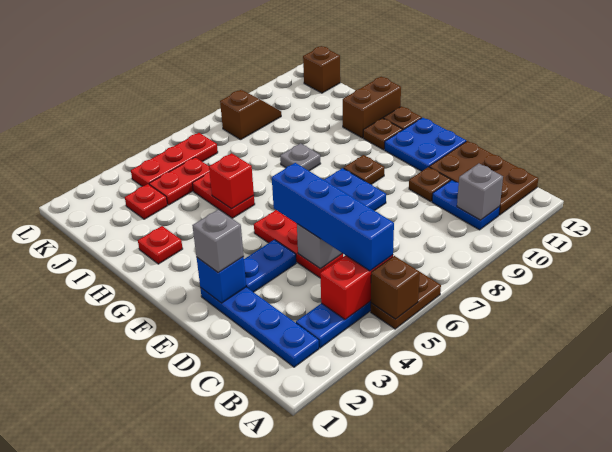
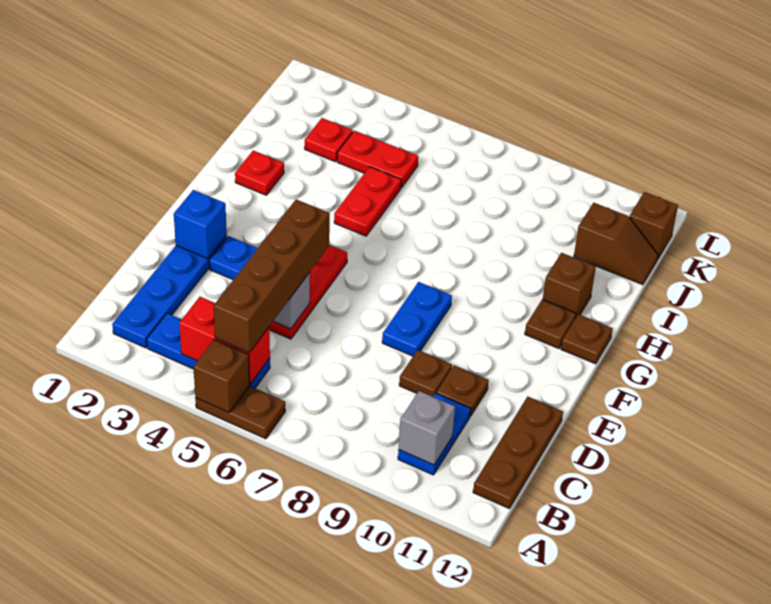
blue brick B5:E5 level 3 -> brown brick B5:E5 level 3
brown plate B11:D12 level 1 -> brown plate B12:D12 level 1
grey brick E2 level 3 -> none
blue plate E11:F12 level 1 -> none
brown plate F9 level 1 -> brown plate D9 level 1
red brick H5 level 2 -> none
grey plate H8 level 1 -> none
brown brick H11:H12 level 1 -> brown brick H11 level 1
red plate K4:K6 level 1 -> none
brown slope K8:K9 level 1 top 8 -> brown slope J11:J12 level 1 top 11

